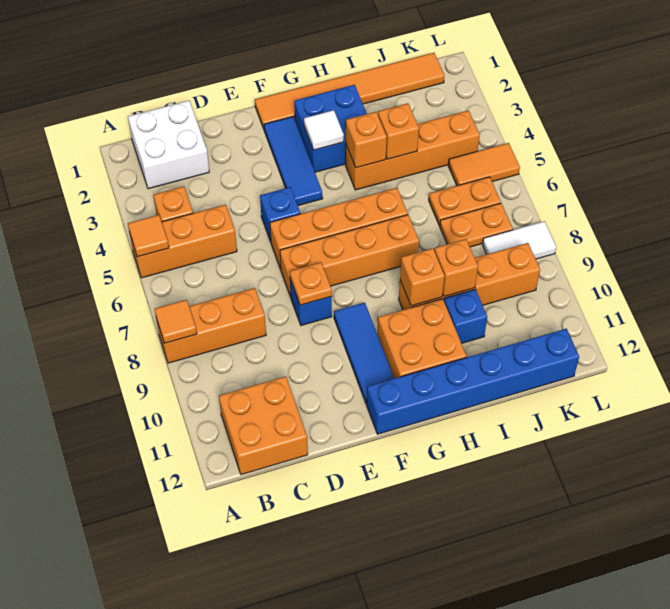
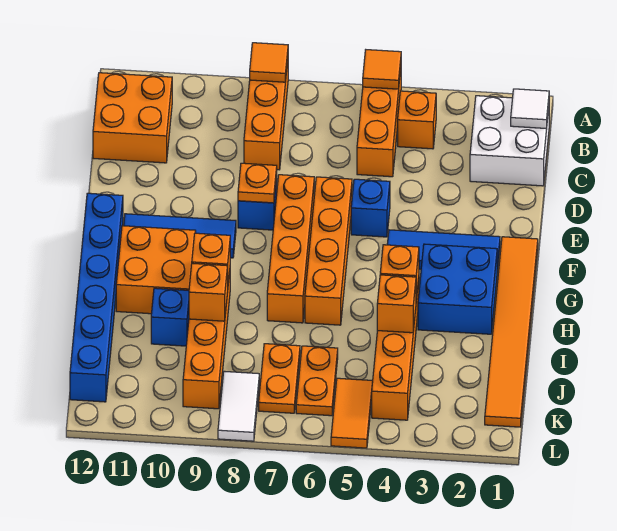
white tile G3 level 2 -> white tile B1 level 2

